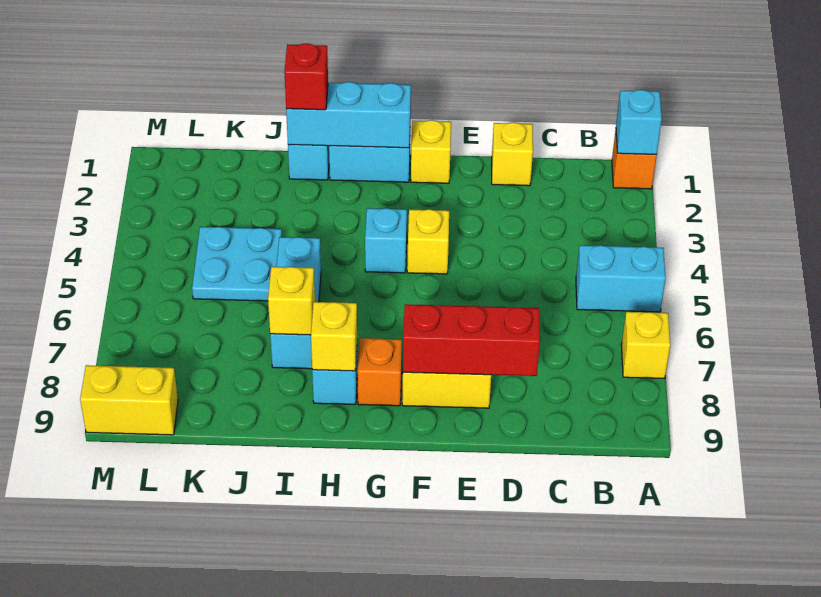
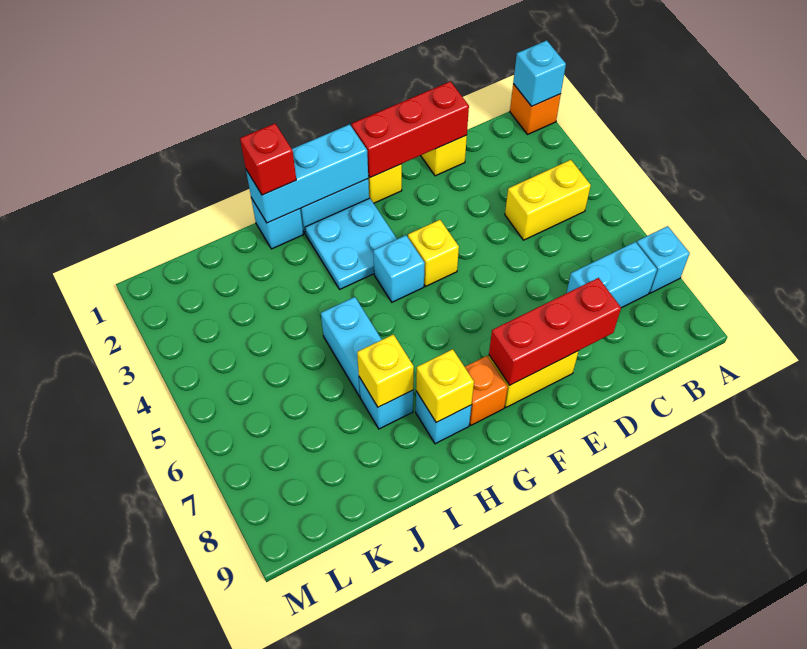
cyan brick A5:B5 level 1 -> cyan brick B7:C7 level 1
yellow brick A7 level 1 -> cyan brick A7 level 1
none -> red brick D1:F1 level 2
cyan plate J4:K5 level 1 -> cyan plate G2:H3 level 1
yellow brick L9:M9 level 1 -> yellow brick B4:C4 level 1

